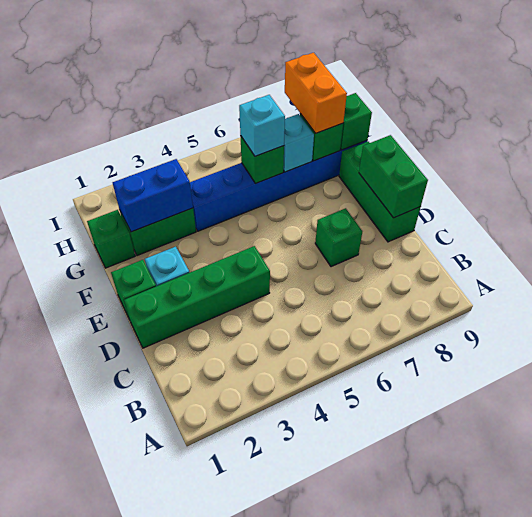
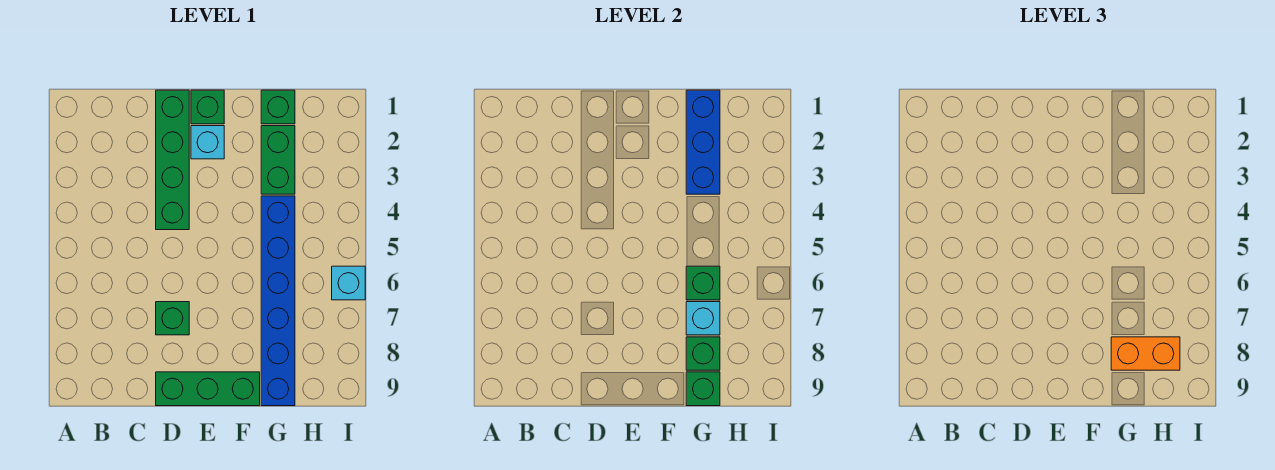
green brick D9:E9 level 2 -> none
blue brick G2:G3 level 2 -> blue brick G1:G3 level 2
cyan brick G6 level 3 -> cyan brick I6 level 1

